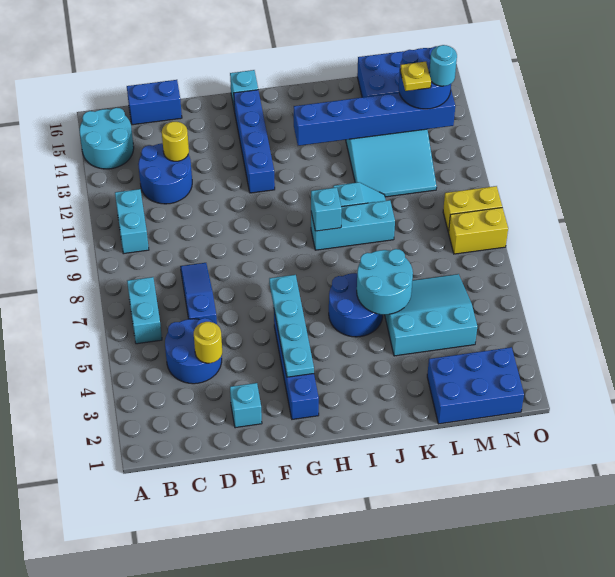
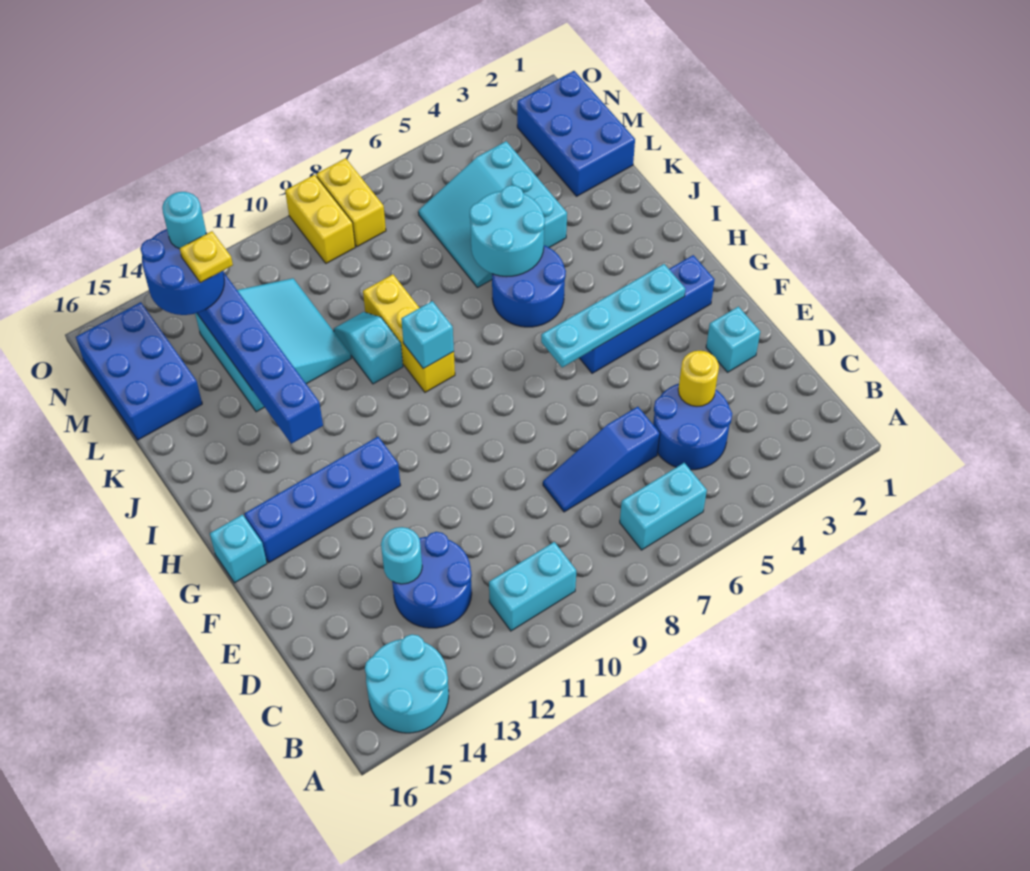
blue brick C16:D16 level 1 -> none
yellow round brick D13 level 2 -> cyan round brick D13 level 2
cyan brick I9:K9 level 1 -> yellow brick I9:K9 level 1

